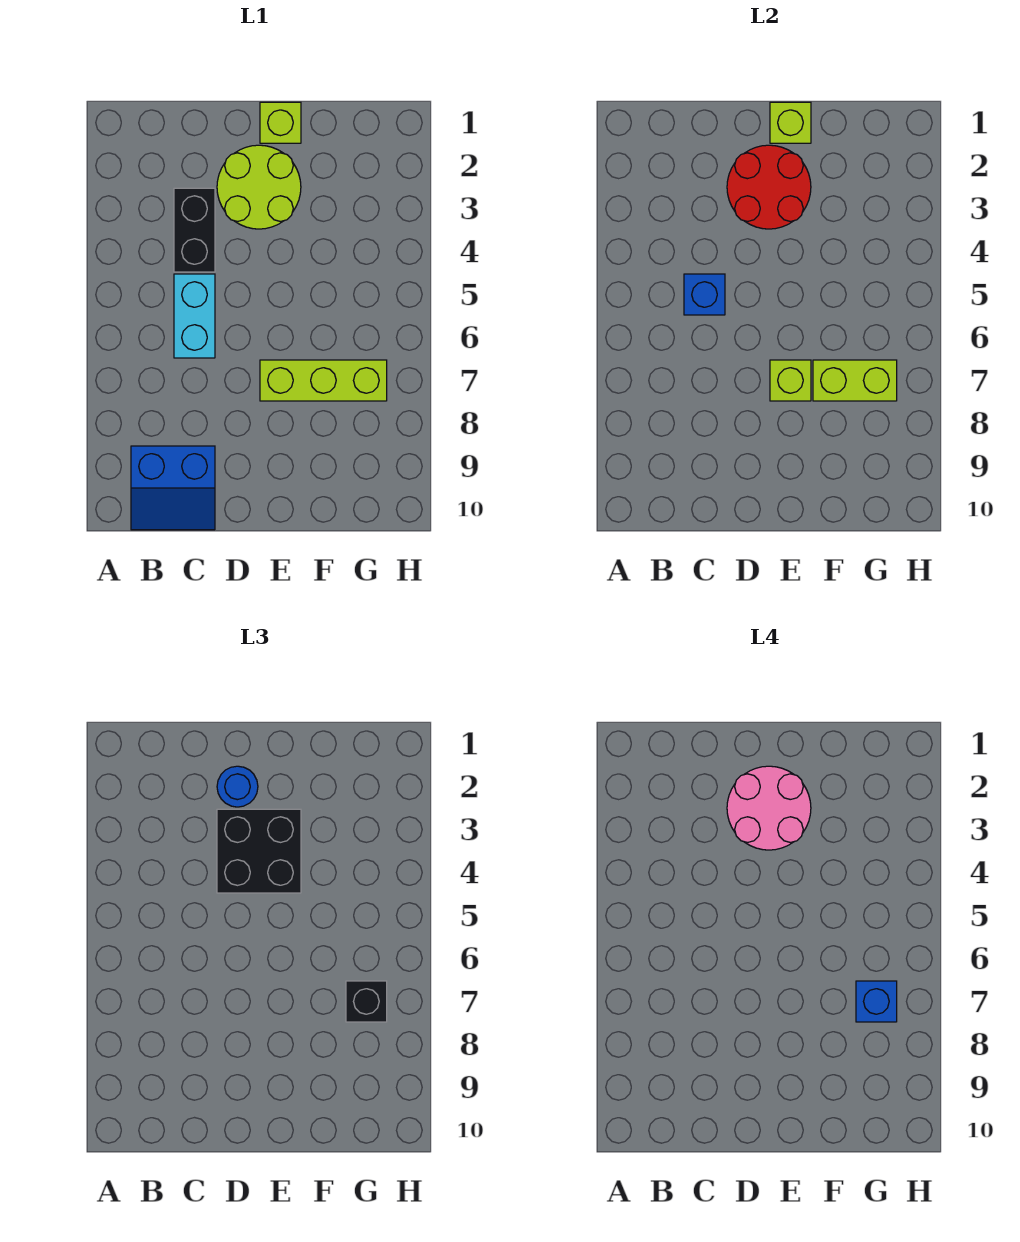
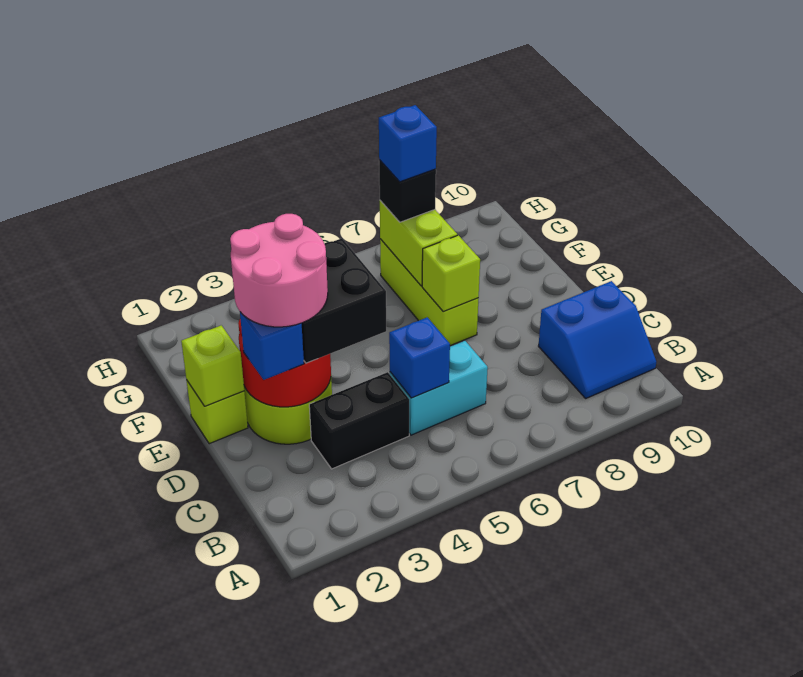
blue slope B9:C10 level 1 top 9 -> blue slope B9:C10 level 1 top C
blue round brick D2 level 3 -> blue brick D2 level 3

